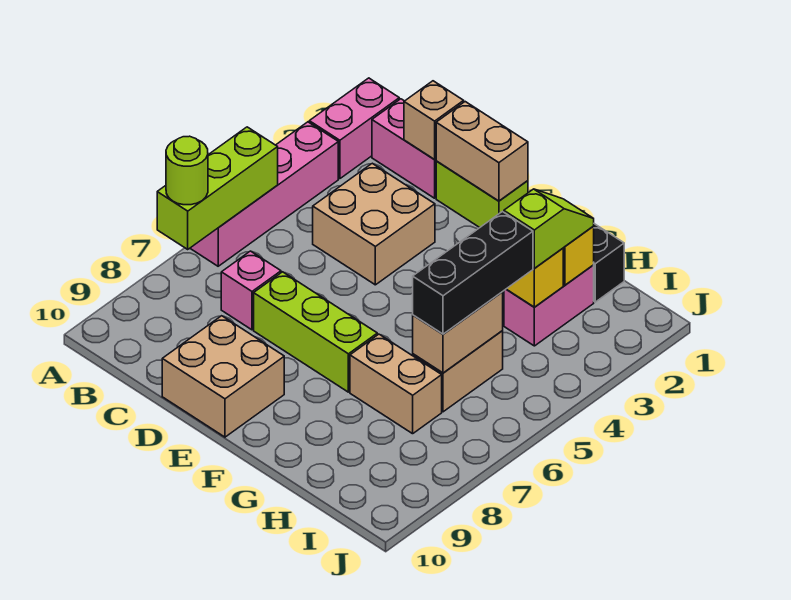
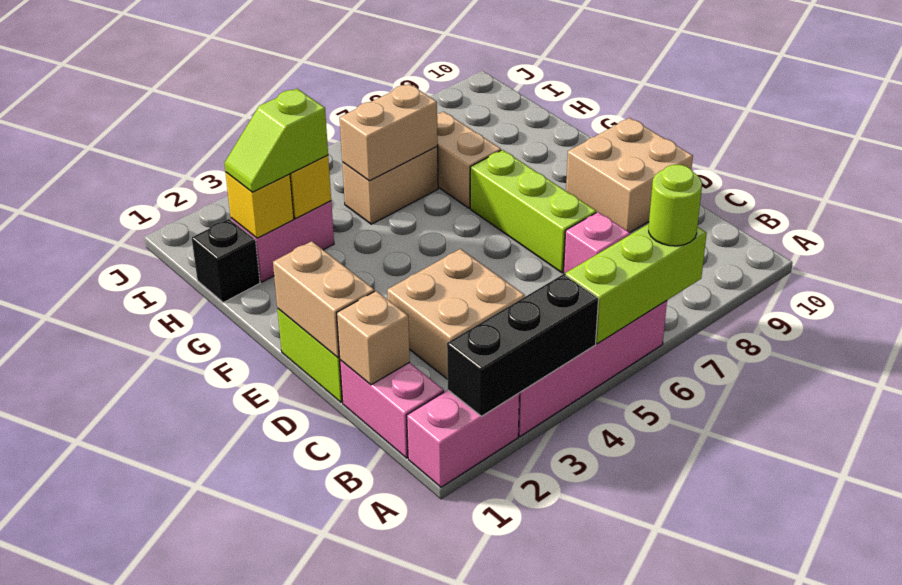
black brick H4:H6 level 3 -> black brick A2:A4 level 2

